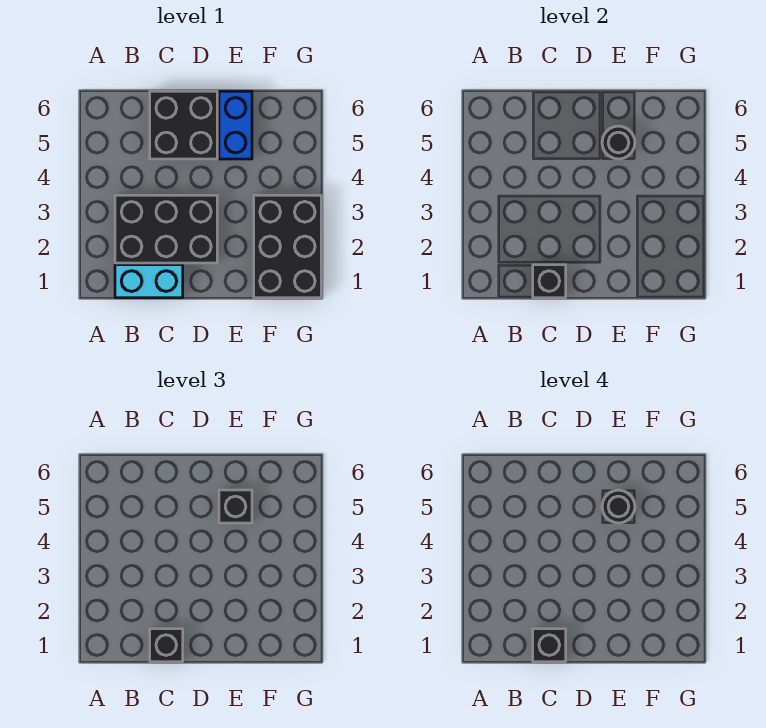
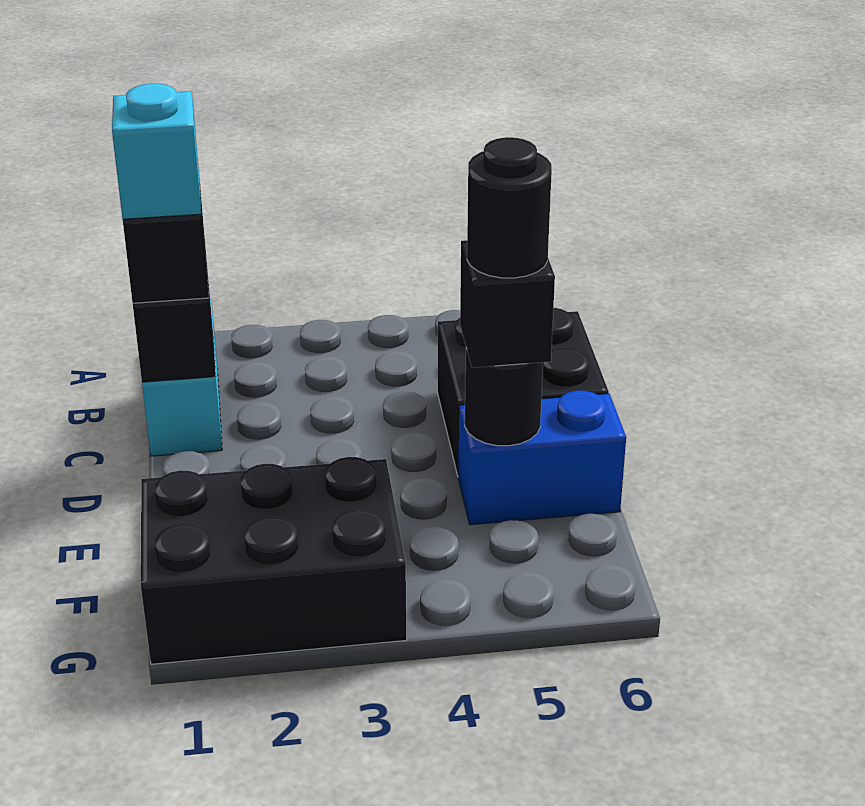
black brick B2:D3 level 1 -> none
black brick C1 level 4 -> cyan brick C1 level 4

